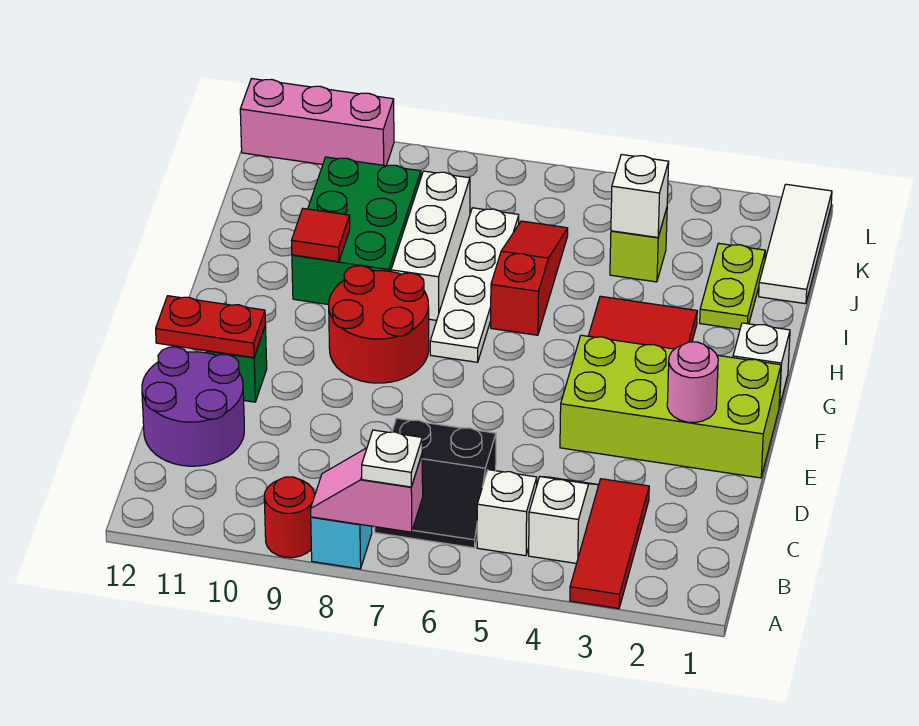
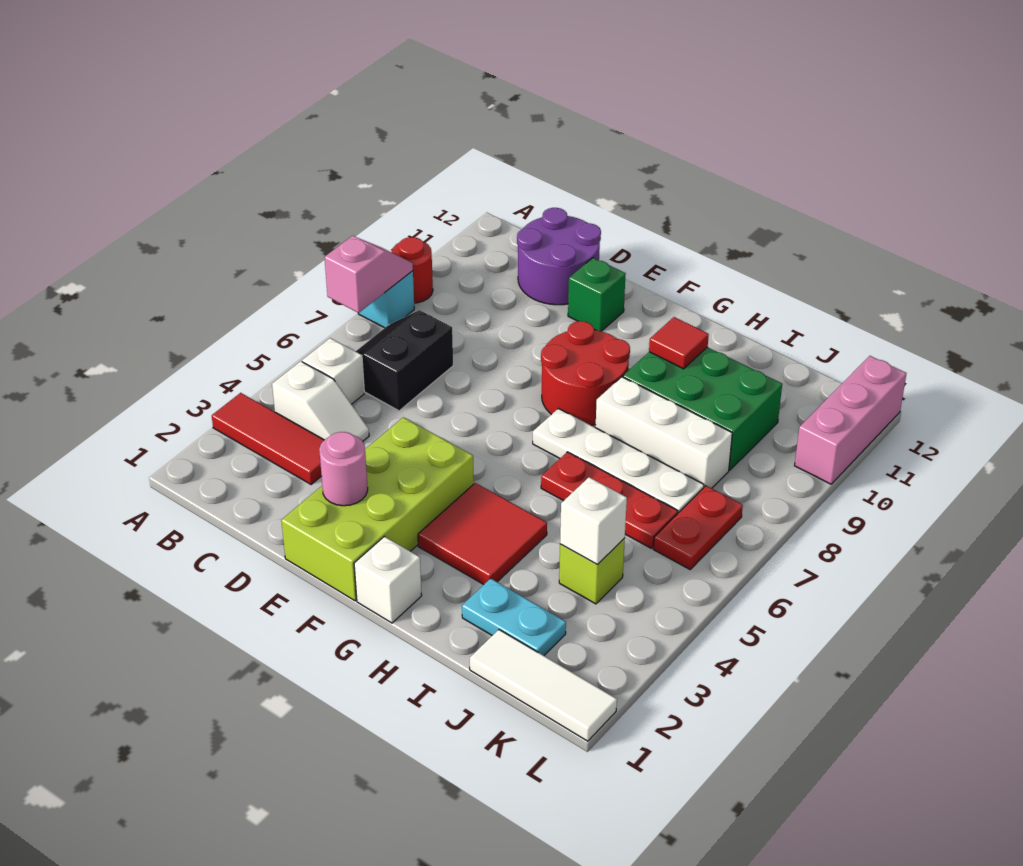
white plate A7 level 3 -> none
red plate E11:E12 level 2 -> red plate K6:K7 level 1
red slope H6:J6 level 1 top H -> red plate H6:J6 level 1
lime plate I2:J2 level 1 -> cyan plate I2:J2 level 1

